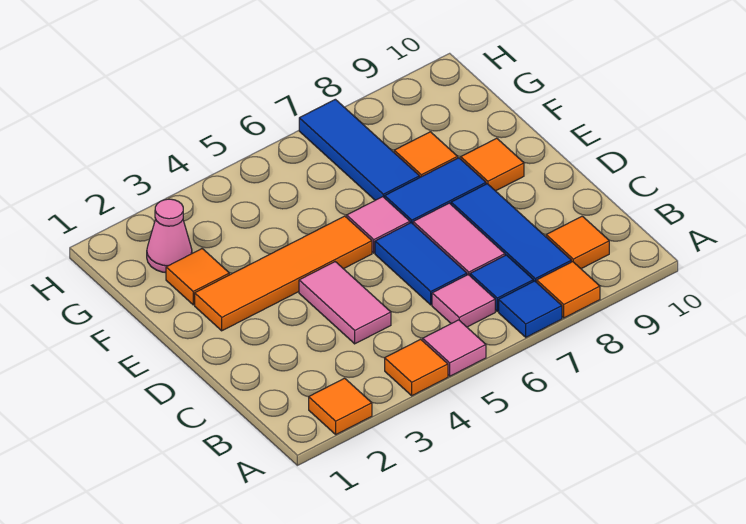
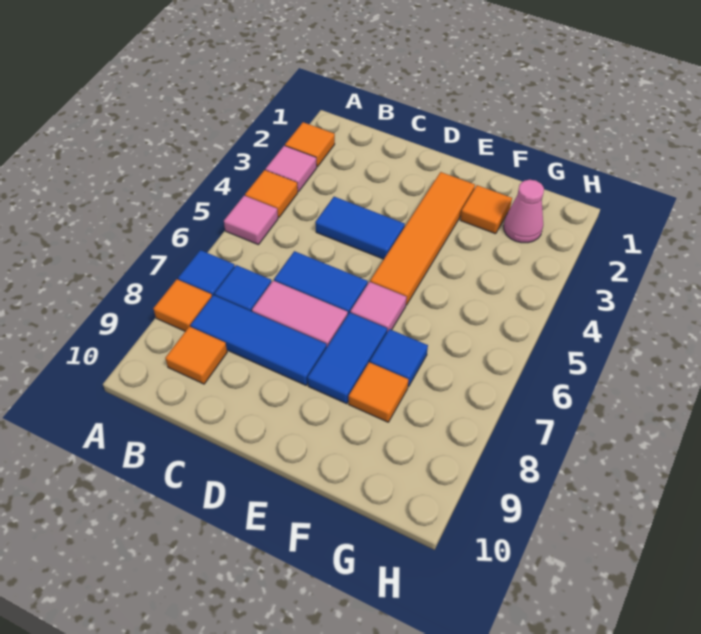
pink tile B6 level 1 -> pink tile A3 level 1
pink tile C4:D4 level 1 -> blue tile C4:D4 level 1
orange tile E9 level 1 -> none
blue tile F7:H7 level 1 -> blue tile F7 level 1

